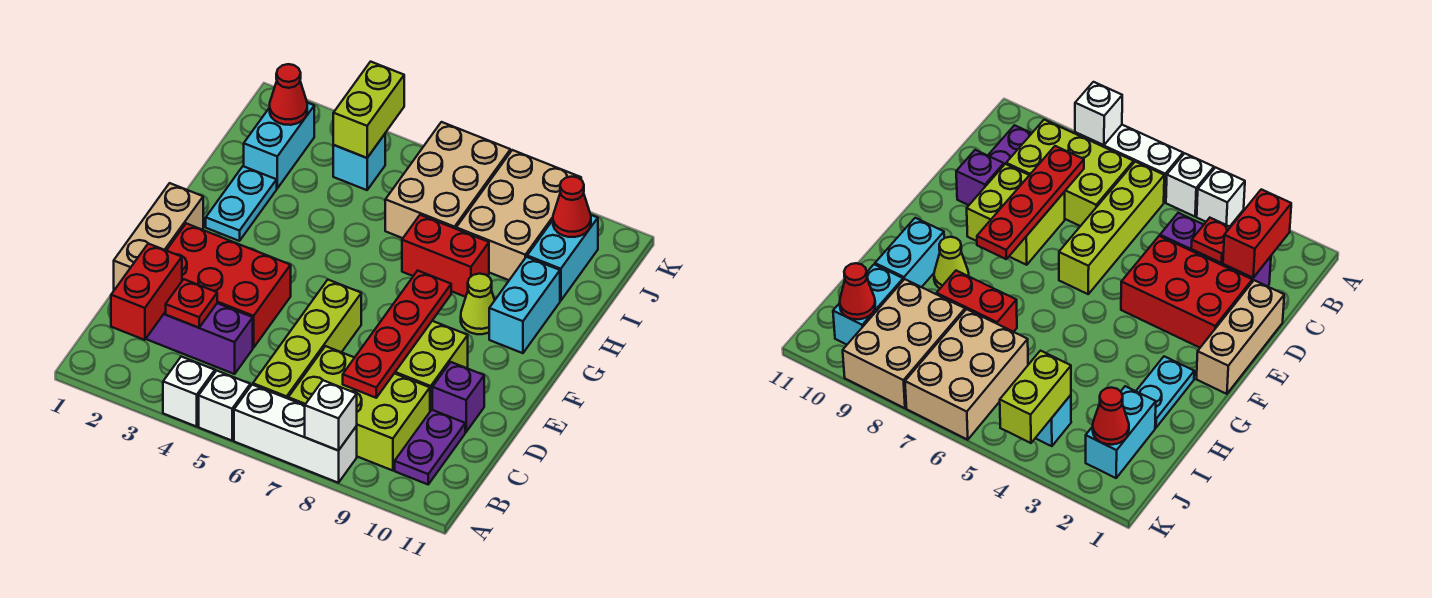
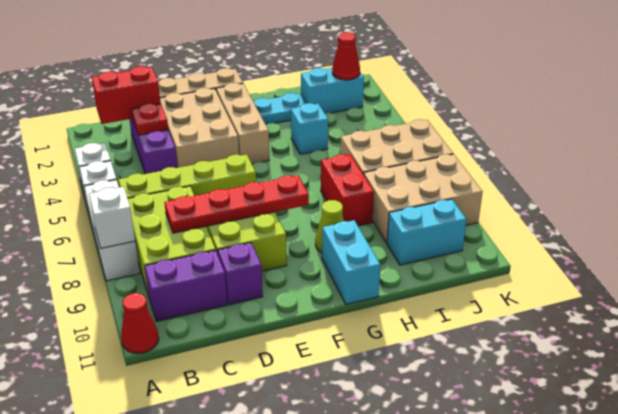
purple plate B10:C10 level 1 -> purple brick B10:C10 level 1
red brick D2:E4 level 1 -> tan brick D2:E4 level 1
none -> tan brick F2:F4 level 1
cyan brick G10:H10 level 1 -> cyan brick G10:G11 level 1
cyan brick J4 level 1 -> cyan brick H4 level 1
lime brick J4:K4 level 2 -> none
red cone J10 level 2 -> red cone A11 level 1

